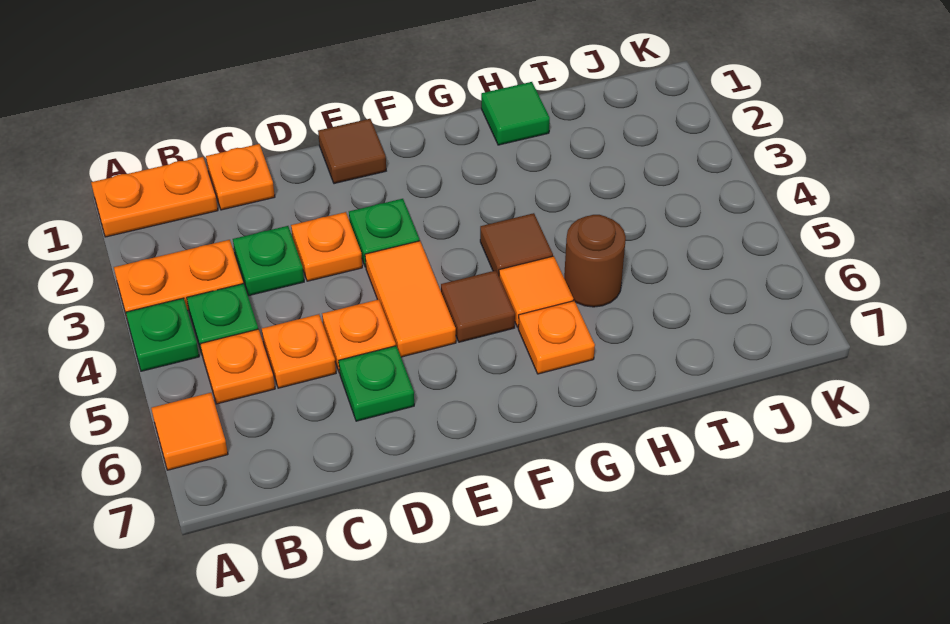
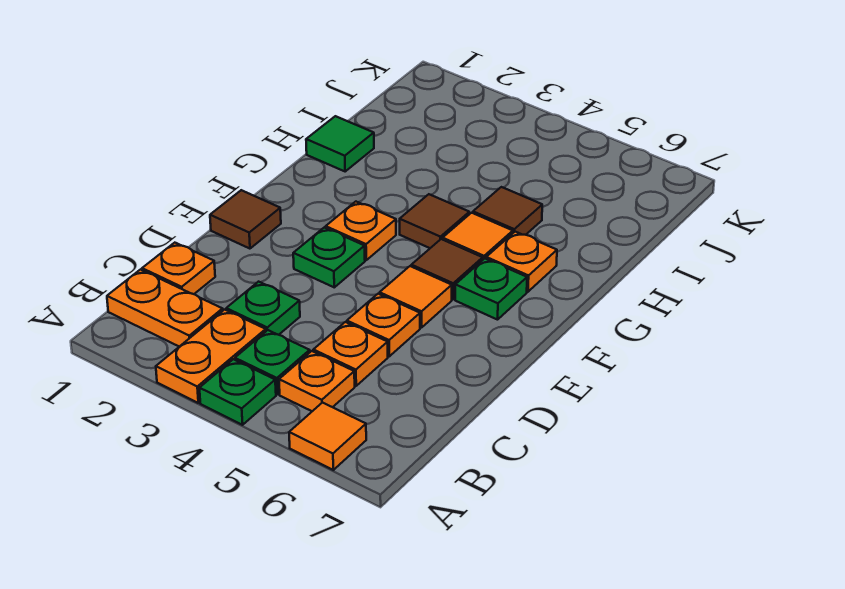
orange plate A1:B1 level 1 -> orange plate B1:B2 level 1
orange plate D3 level 1 -> orange plate F3 level 1
green plate D6 level 1 -> green plate F6 level 1
orange tile E4:E5 level 1 -> orange tile E5 level 1
brown round brick H5 level 1 -> brown tile H5 level 1

